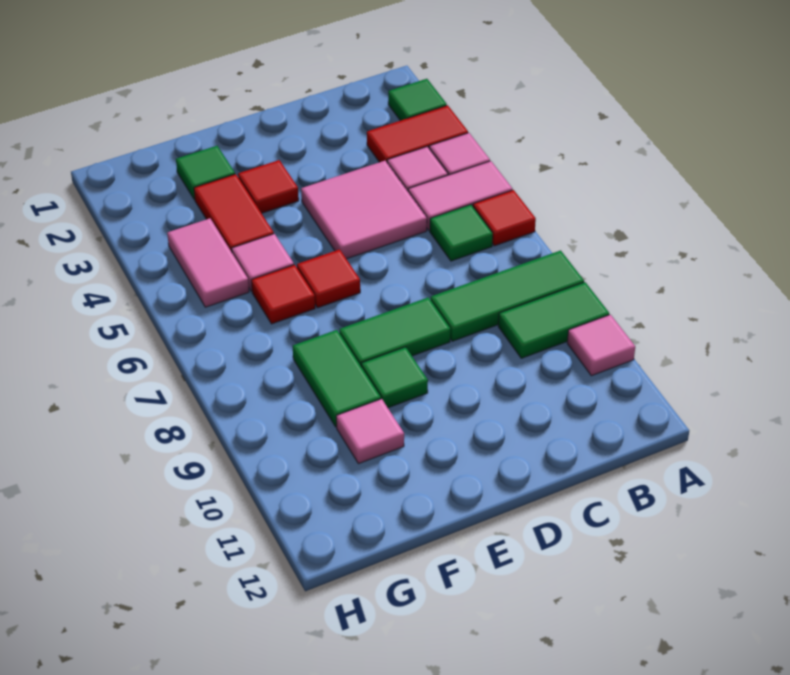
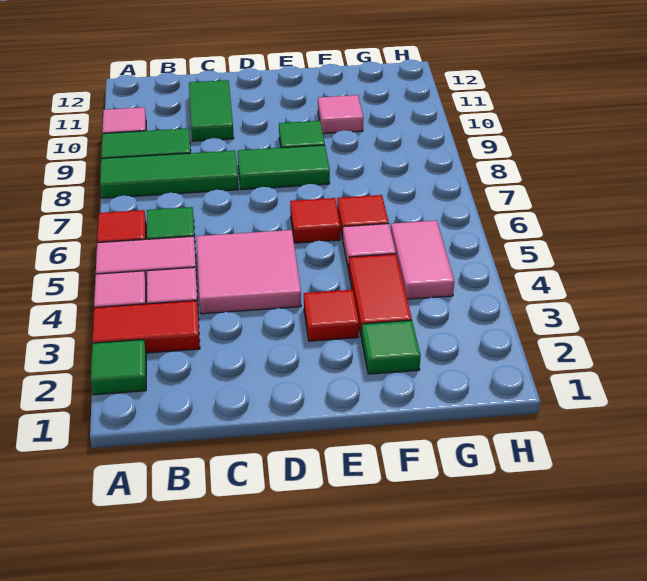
green tile F8:F9 level 1 -> green tile C10:C11 level 1

